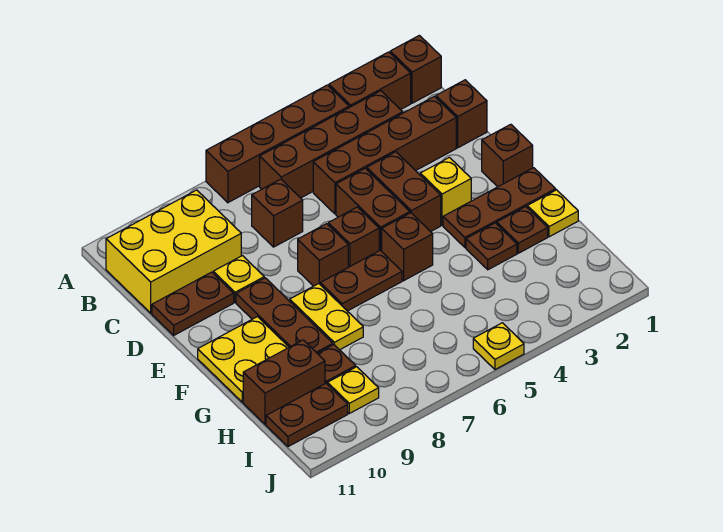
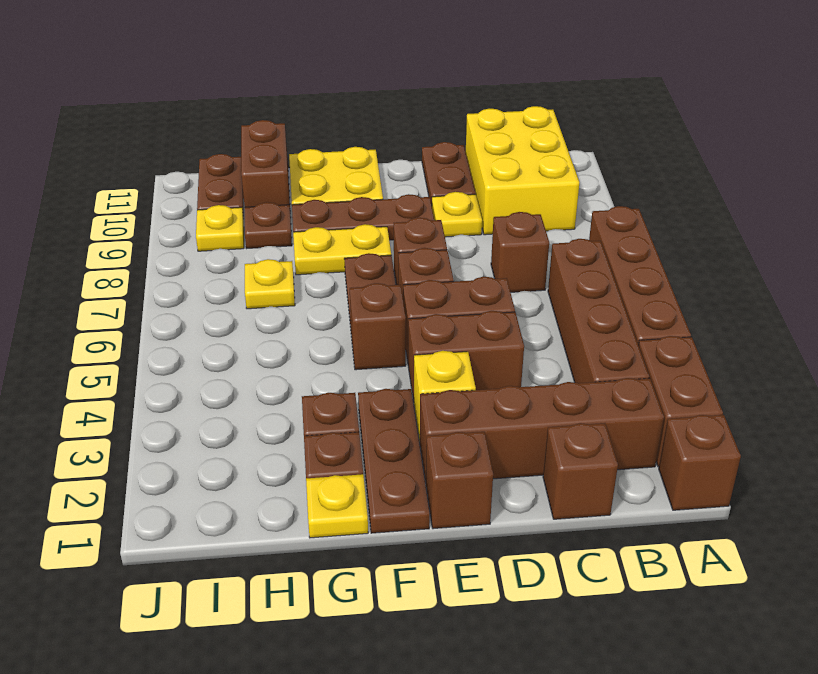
brown brick C2:C5 level 1 -> brown brick B2:E2 level 1
yellow plate J5 level 1 -> yellow plate H7 level 1

